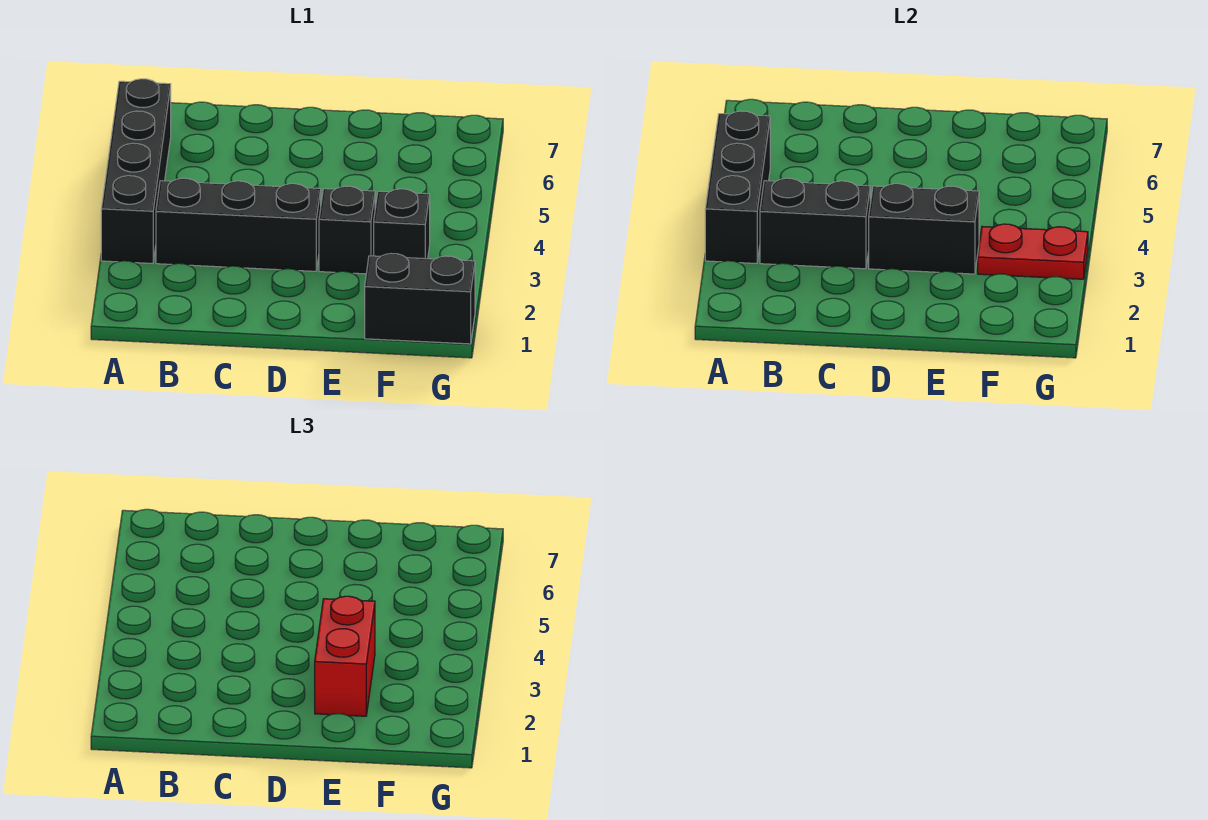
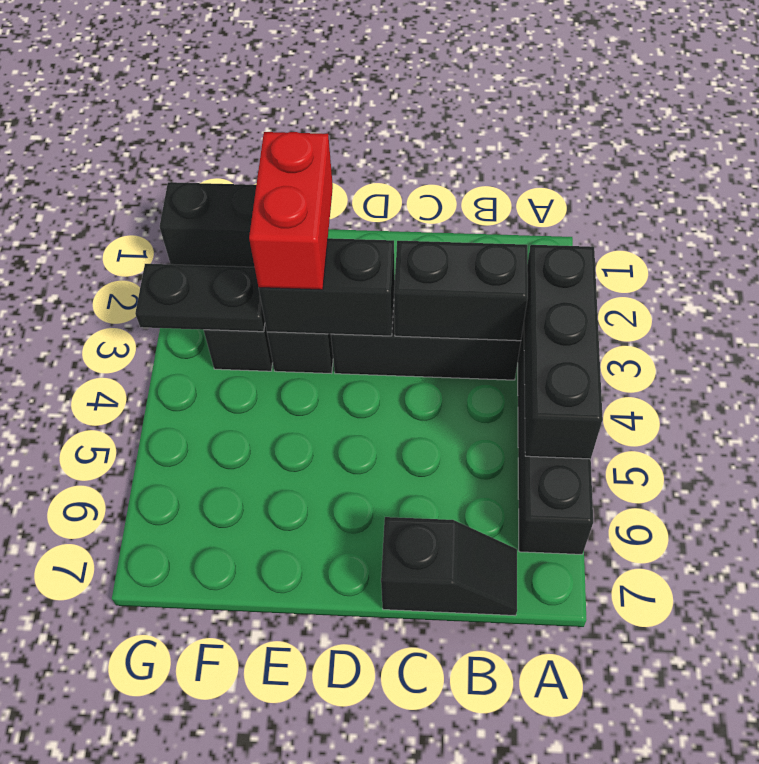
none -> black slope B7:C7 level 1 top C
red plate F3:G3 level 2 -> black plate F3:G3 level 2

